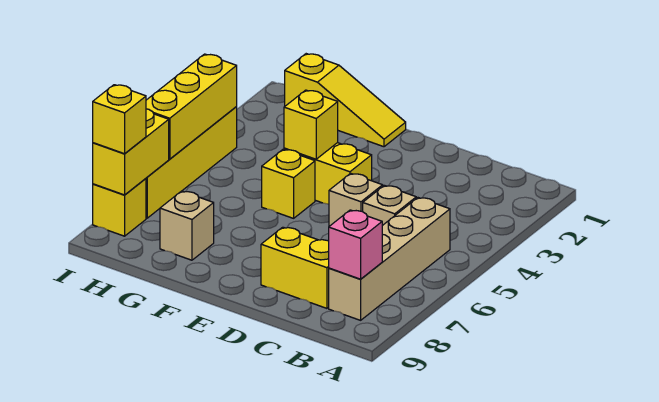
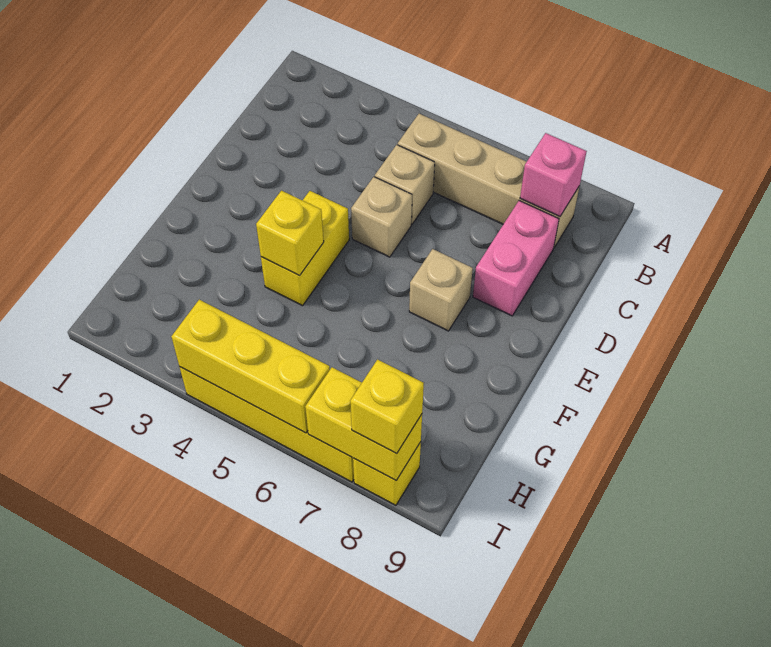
yellow brick C8:D8 level 1 -> pink brick C8:D8 level 1
yellow slope F1:H1 level 1 top H -> none
yellow brick F5 level 1 -> none
tan brick G8 level 1 -> tan brick E7 level 1

